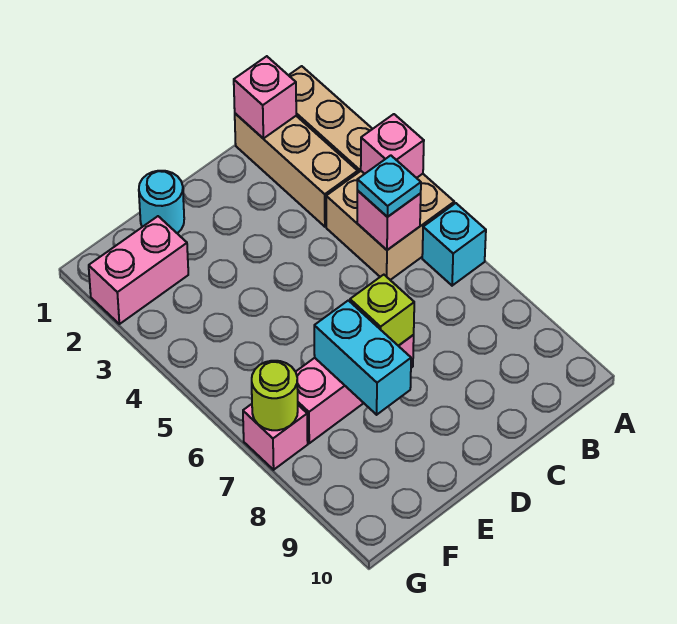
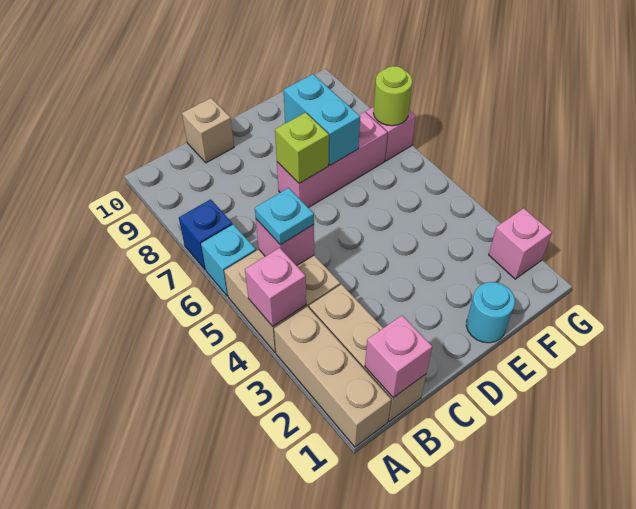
none -> blue brick A7 level 1
none -> tan brick C10 level 1
pink brick F2:G2 level 1 -> pink brick G2 level 1

